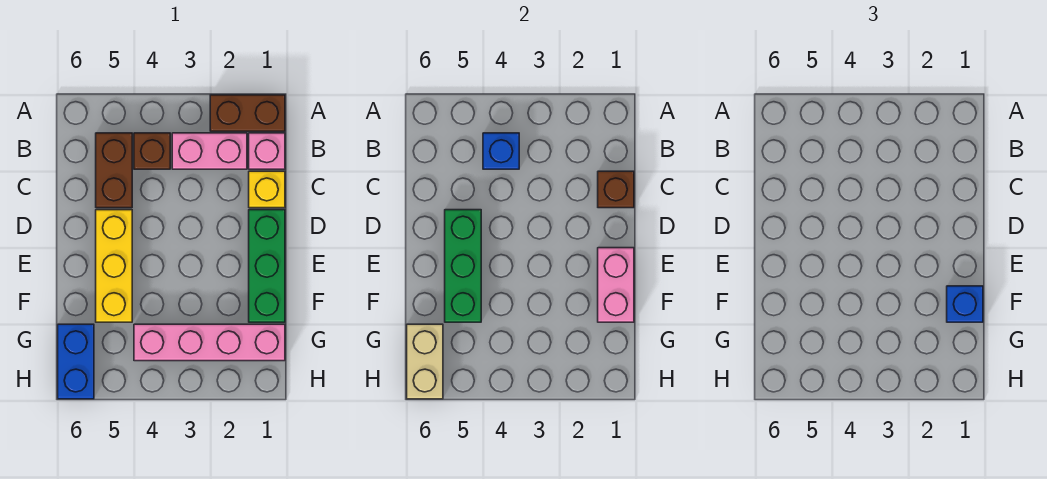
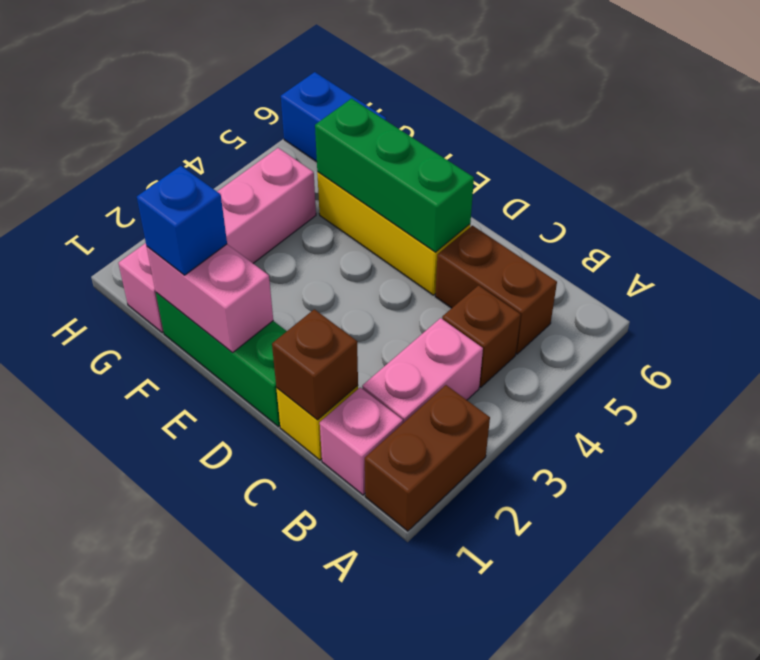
blue brick B4 level 2 -> none
tan brick G6:H6 level 2 -> none

